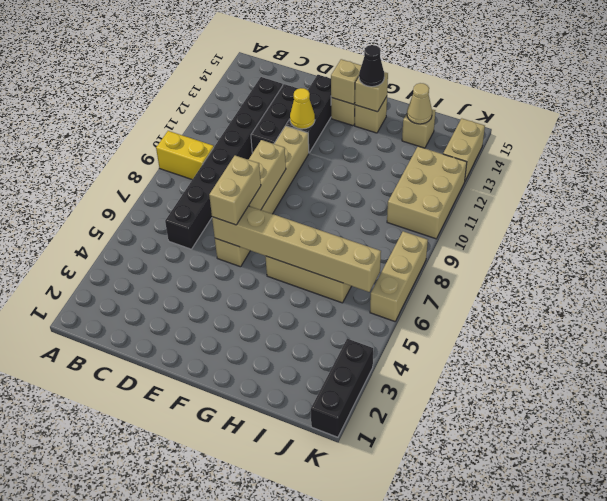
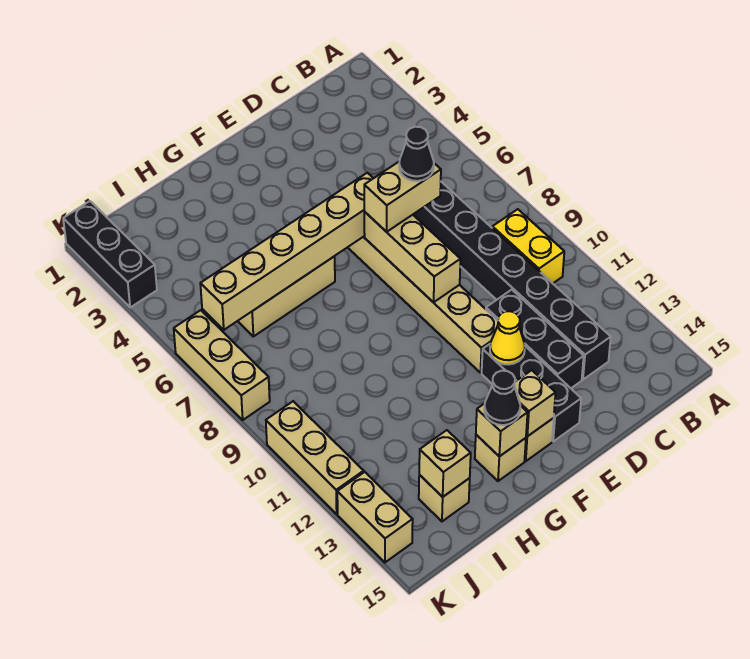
yellow brick A9:B9 level 1 -> yellow brick B9:B10 level 1
none -> black cone D7 level 4
tan brick E6:E7 level 3 -> tan brick D7:E7 level 3
tan cone I14 level 2 -> tan brick I14 level 2
tan brick J10:K12 level 1 -> tan brick K10:K12 level 1

